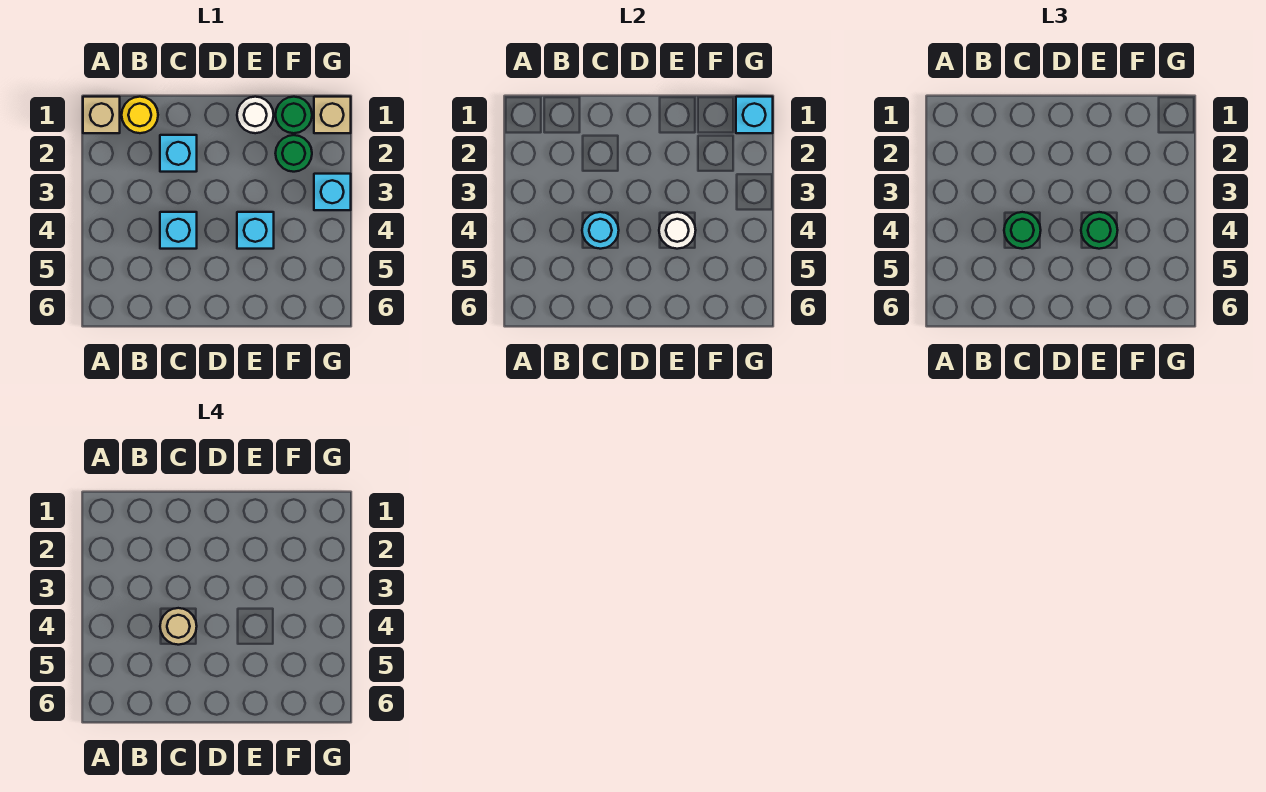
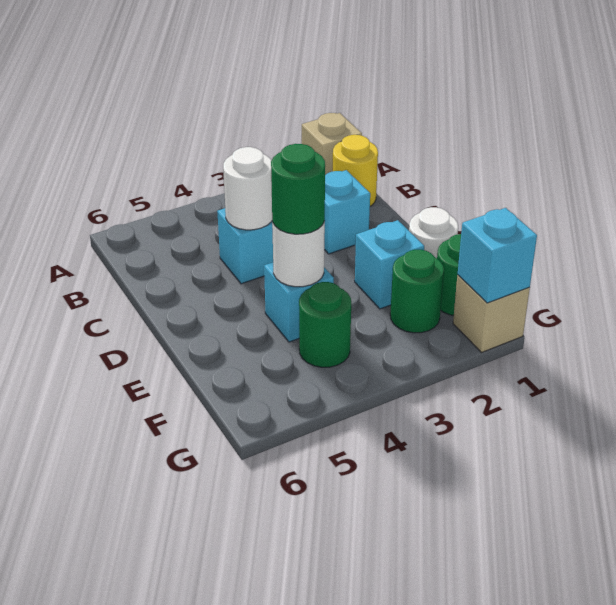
cyan round brick C4 level 2 -> white round brick C4 level 2
green round brick C4 level 3 -> green round brick F4 level 1
tan round brick C4 level 4 -> none
cyan brick G3 level 1 -> cyan brick E2 level 1

